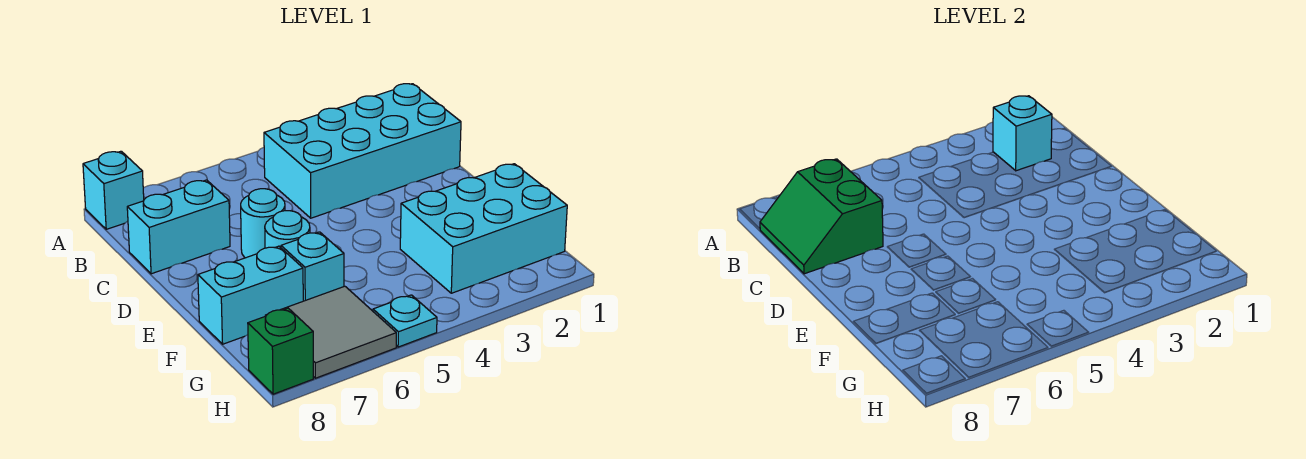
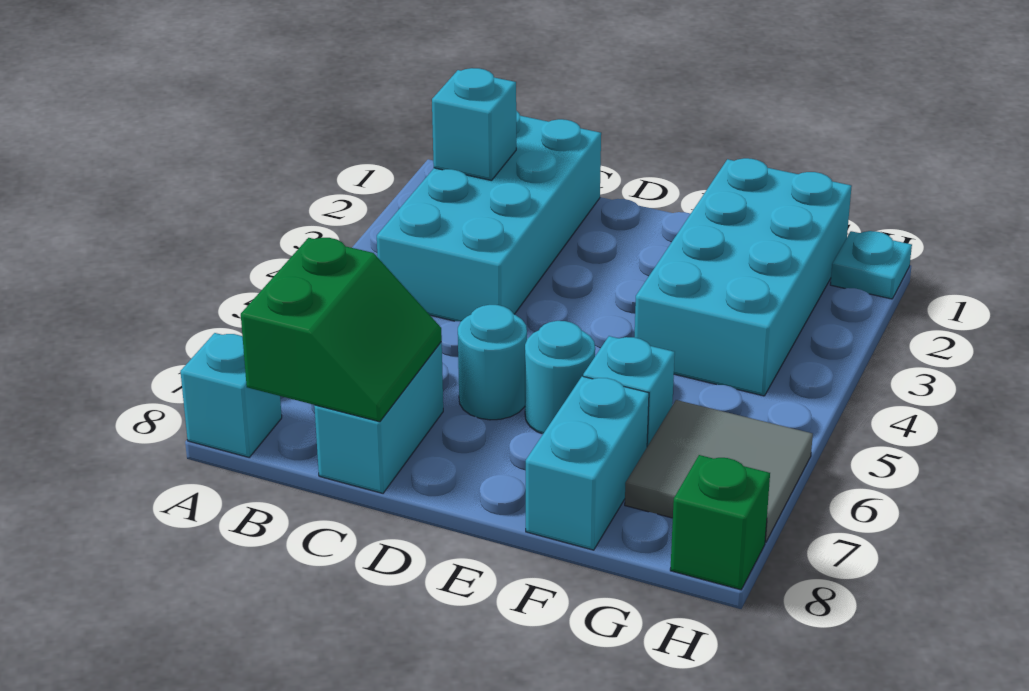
green slope B7:C8 level 2 top 7 -> green slope B7:C8 level 2 top B
cyan brick F1:G3 level 1 -> cyan brick F1:G4 level 1
cyan plate H5 level 1 -> cyan plate H1 level 1

